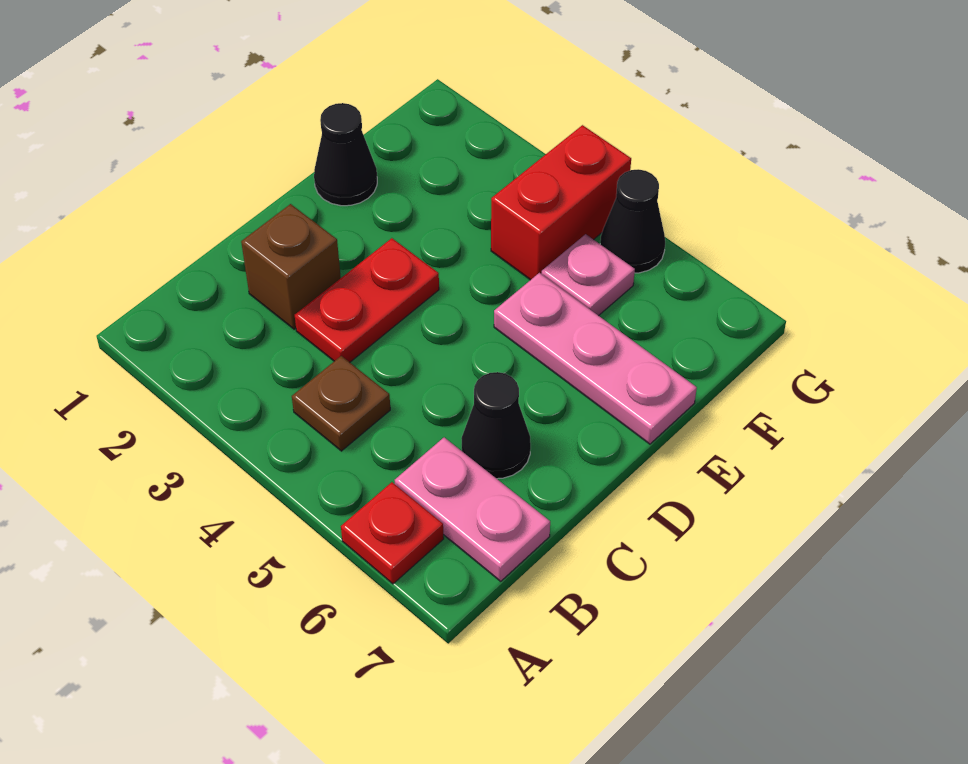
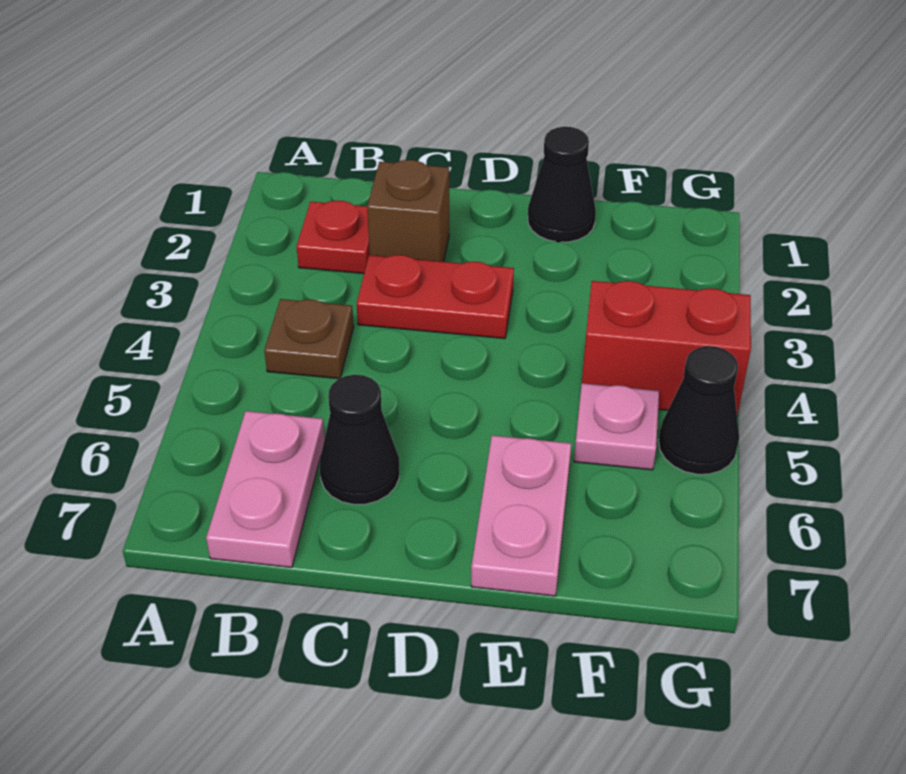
red plate A6 level 1 -> red plate B2 level 1
pink plate E5:E7 level 1 -> pink plate E6:E7 level 1

